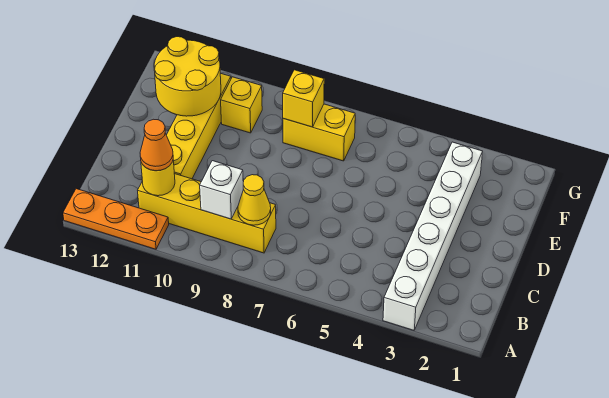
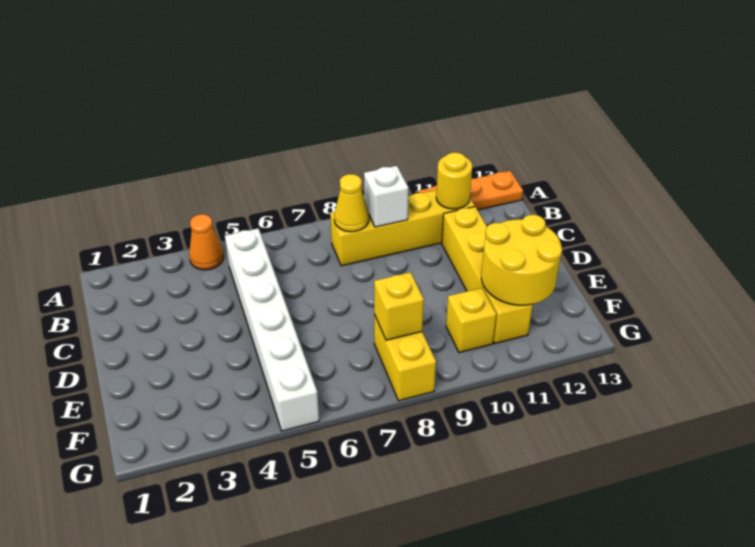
white brick A3:F3 level 1 -> white brick B5:G5 level 1
orange cone B11 level 3 -> orange cone A4 level 1
yellow brick F7:F8 level 1 -> yellow brick F8:G8 level 1

